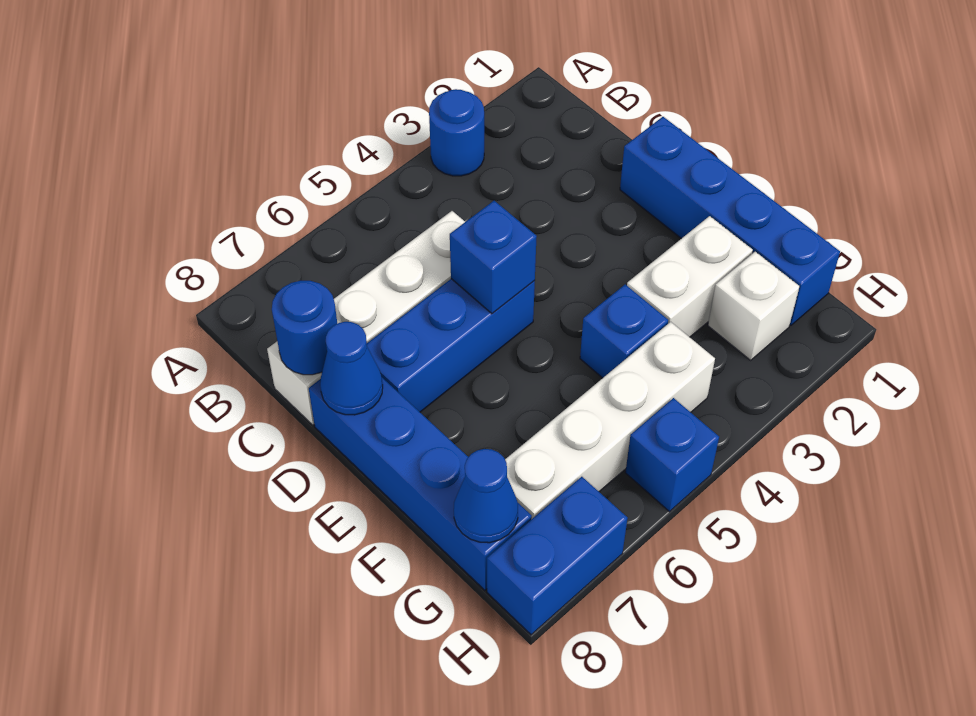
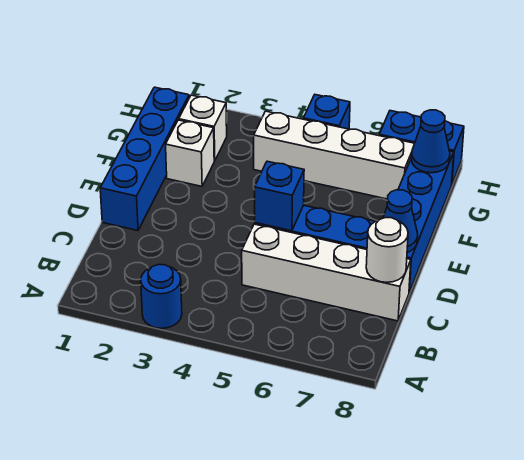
blue round brick C8 level 2 -> white round brick C8 level 2
white brick F2:F3 level 1 -> white brick F2 level 1
blue brick F4 level 1 -> none

